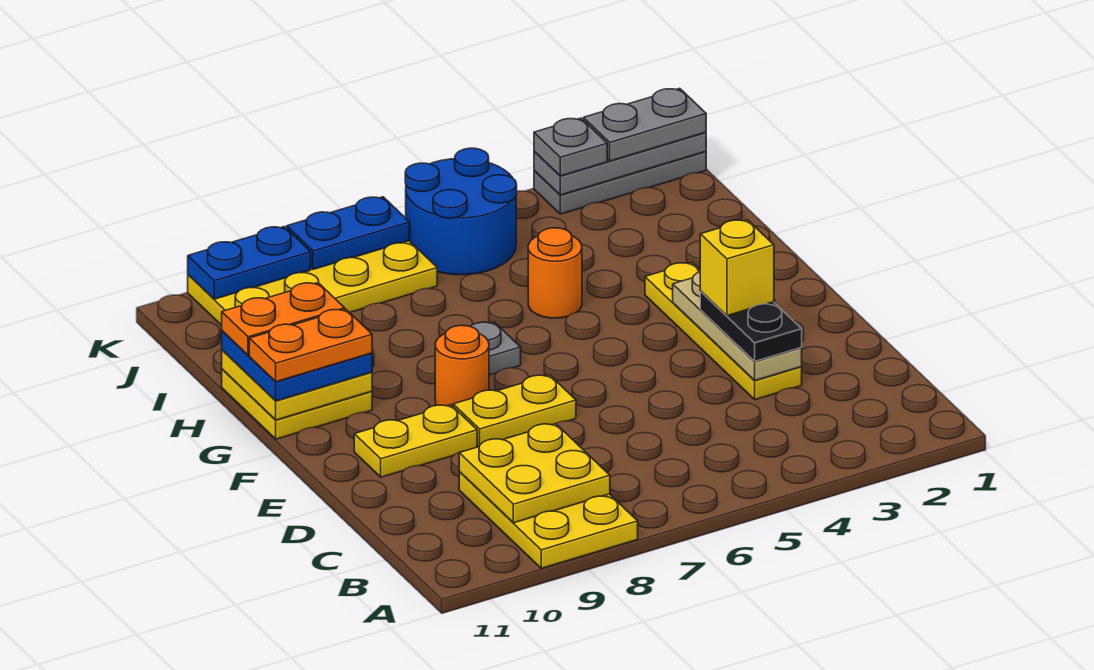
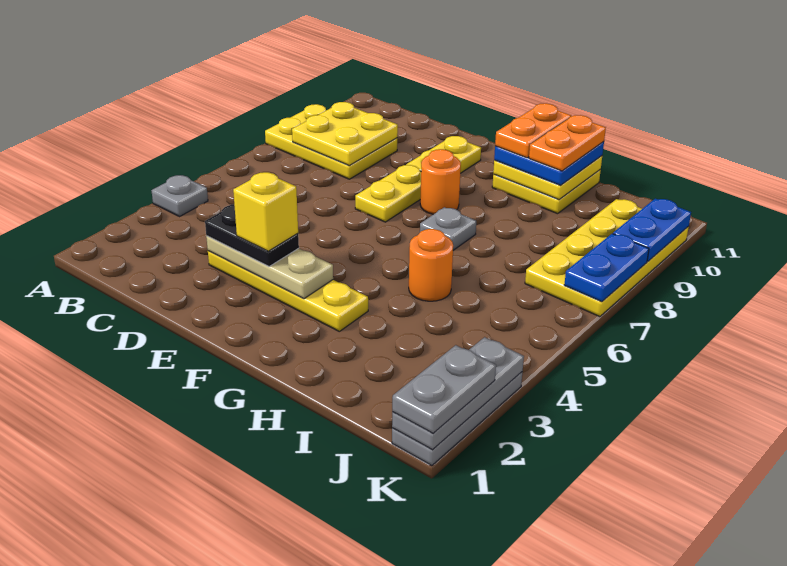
blue round brick J5:K6 level 1 -> none
grey plate K3 level 3 -> grey plate A4 level 1

